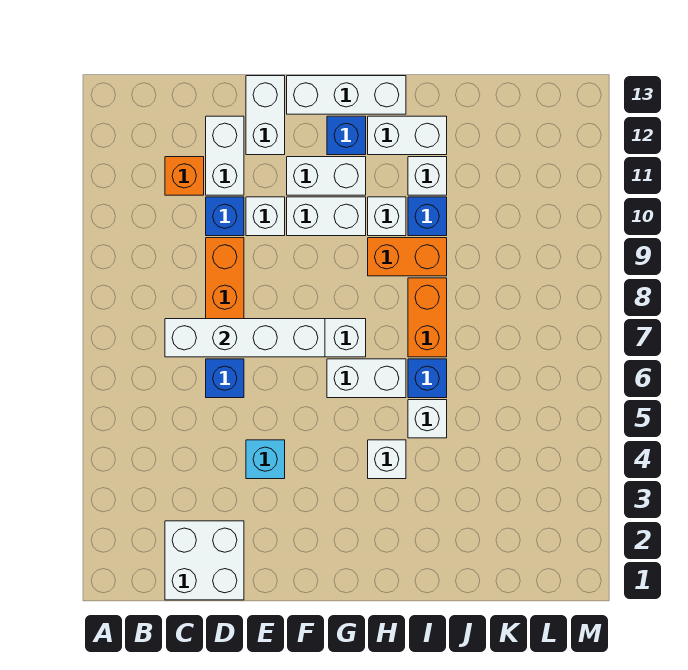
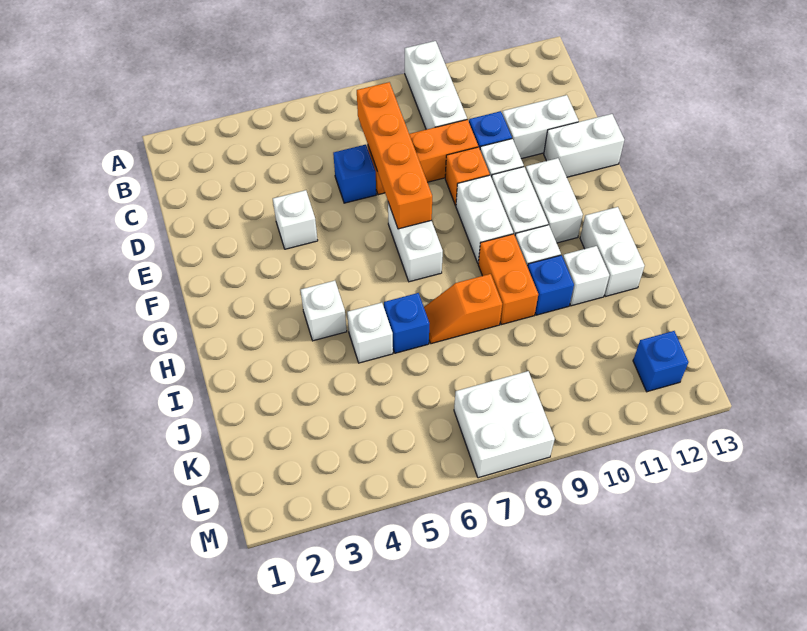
white brick C1:D2 level 1 -> white brick L7:M8 level 1
white brick C7:F7 level 2 -> orange brick C7:F7 level 2
orange brick C11 level 1 -> orange brick E9 level 1
cyan brick E4 level 1 -> white brick E4 level 1
white brick F13:H13 level 1 -> white brick A9:C9 level 1
white brick G6:H6 level 1 -> white brick F9:G9 level 1
blue brick G12 level 1 -> blue brick L12 level 1
orange brick I7:I8 level 1 -> orange slope I7:I8 level 1 top 8

